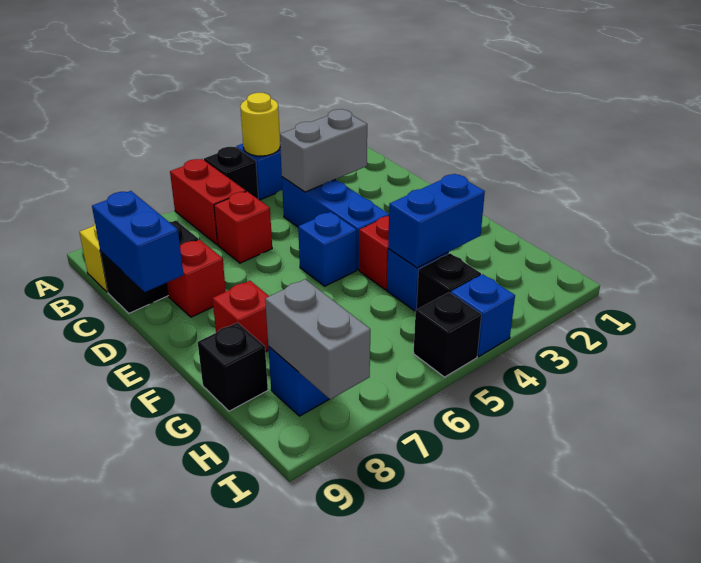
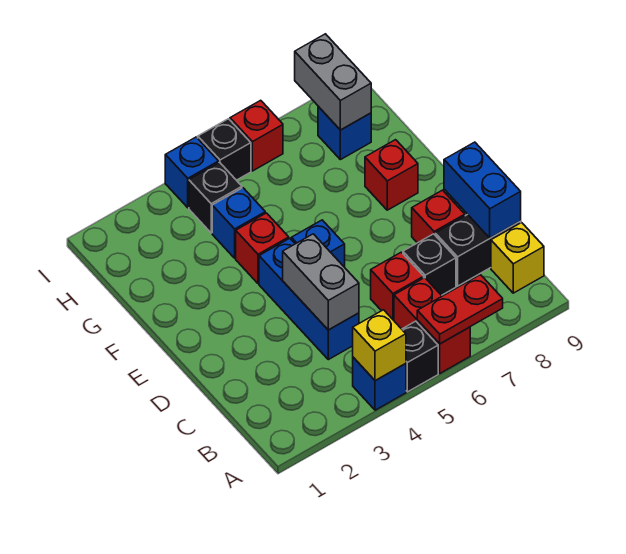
yellow round brick A4 level 2 -> yellow brick A4 level 2
none -> red plate A6:A7 level 2
grey brick C3:C4 level 2 -> grey brick C4:D4 level 2
blue brick G3:G4 level 2 -> none
black brick G9 level 1 -> black brick C7 level 1
none -> red brick I6 level 1

